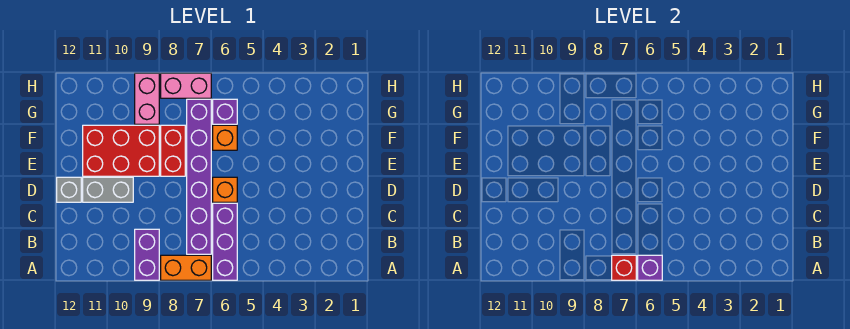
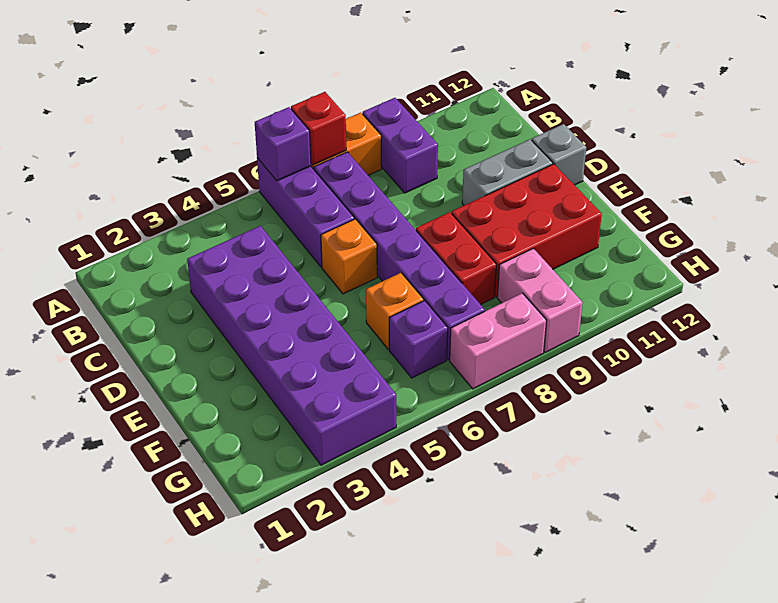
none -> purple brick C3:H4 level 1

